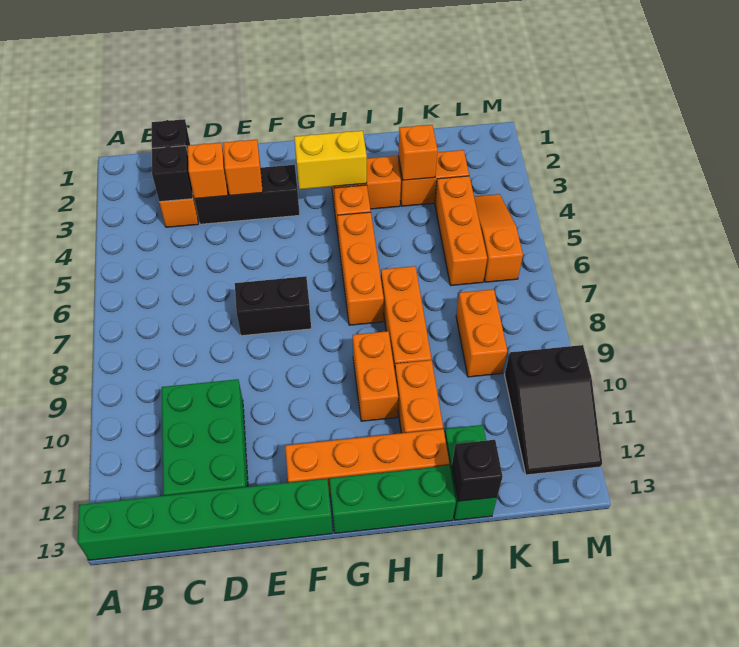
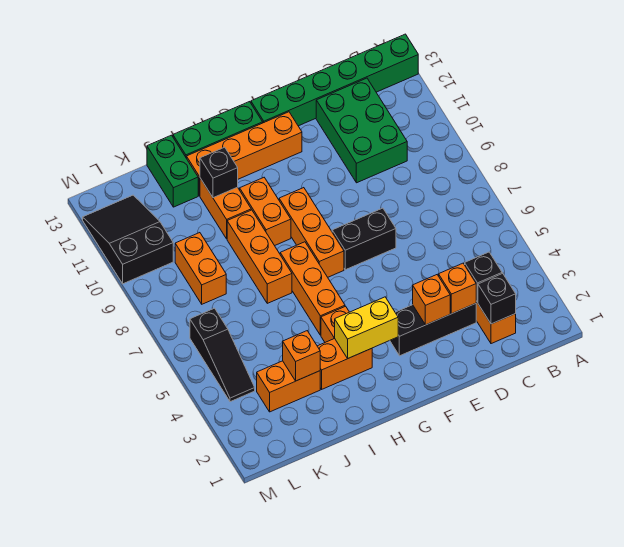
black brick J13 level 2 -> black brick I11 level 2
orange brick K4:K6 level 1 -> orange brick G7:G9 level 1
orange slope L4:L6 level 1 top 6 -> black slope L4:L6 level 1 top 6

